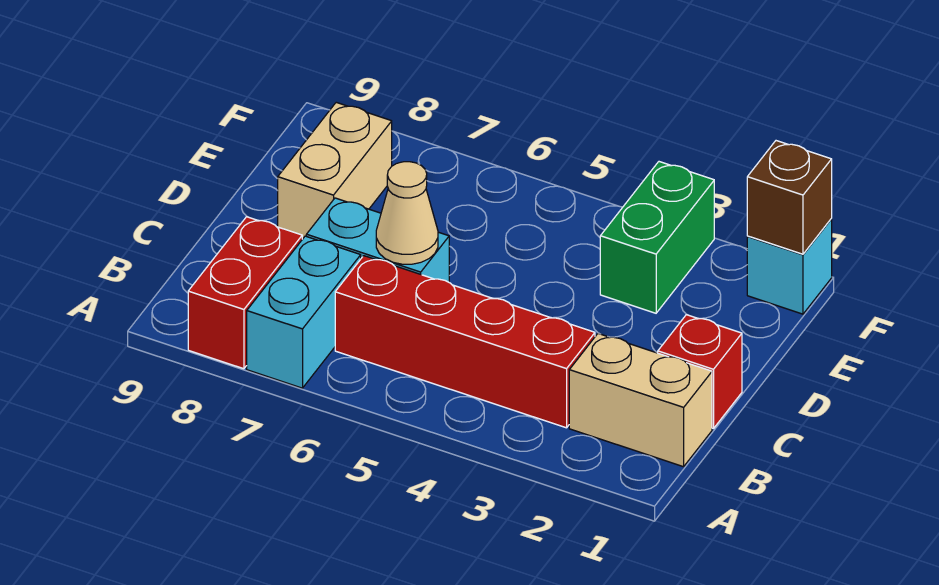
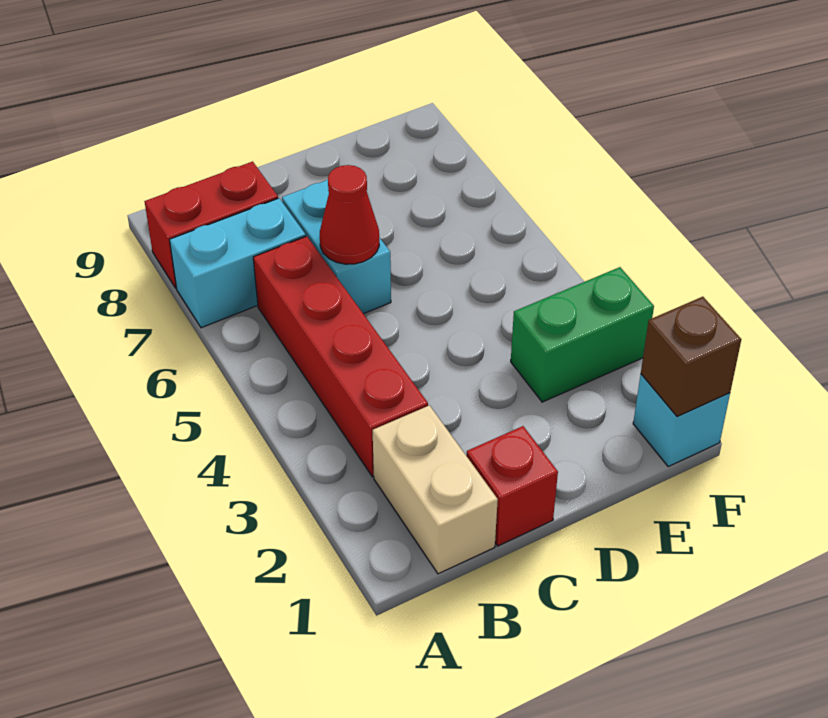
tan cone C6 level 2 -> red cone C6 level 2
tan brick D8:E8 level 1 -> none

